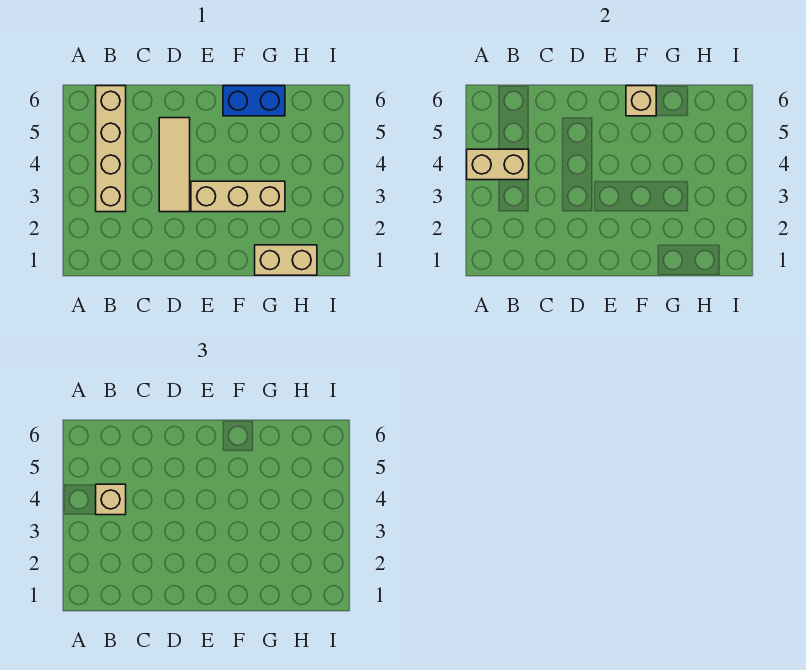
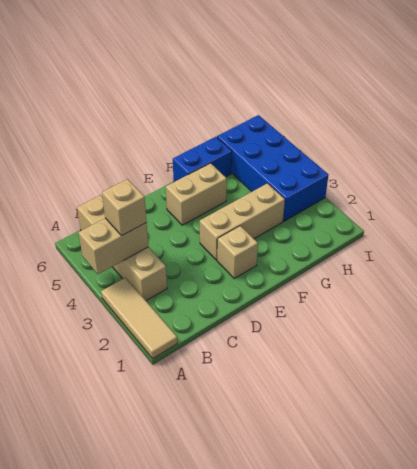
tan tile D3:D5 level 1 -> tan tile A1:A3 level 1
tan brick F6 level 2 -> tan brick E2 level 1
tan brick G1:H1 level 1 -> tan brick E5:F5 level 1
none -> blue brick H3:I6 level 1

